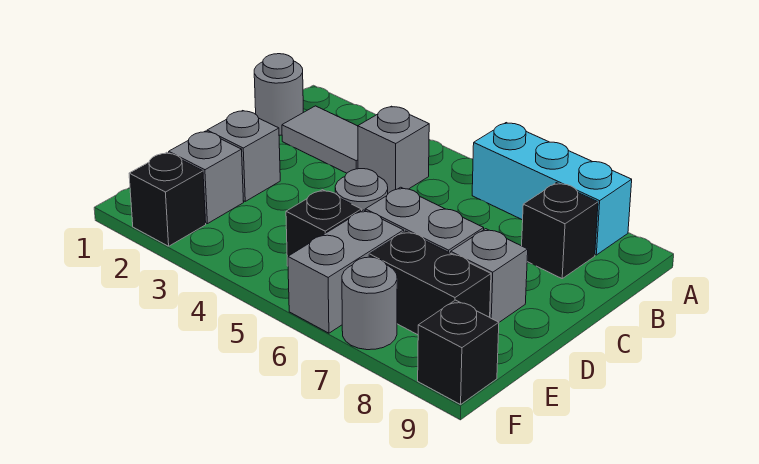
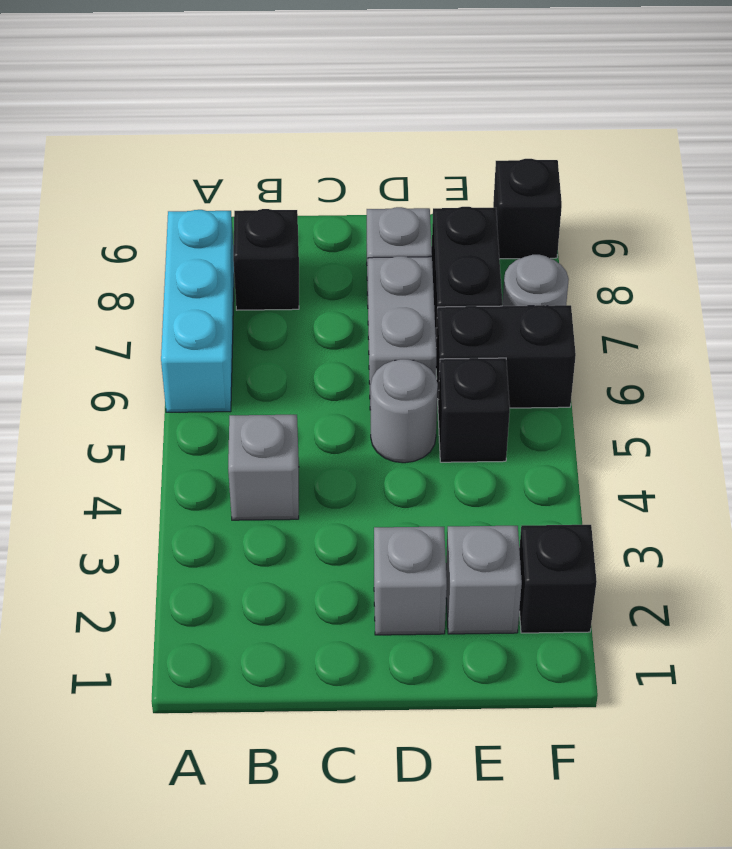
grey round brick B1 level 1 -> none
grey tile B2:B3 level 1 -> none
grey brick E6:F6 level 1 -> black brick E6:F6 level 1

